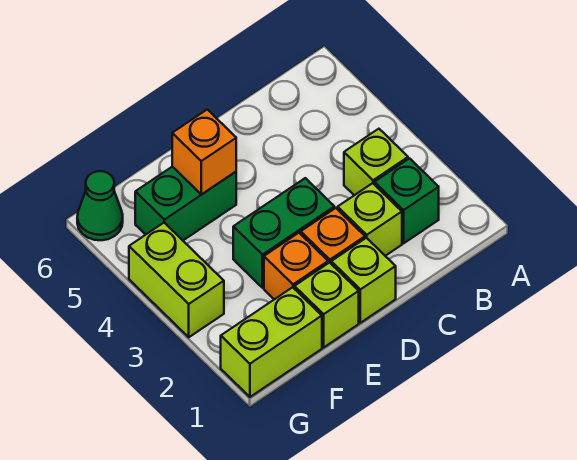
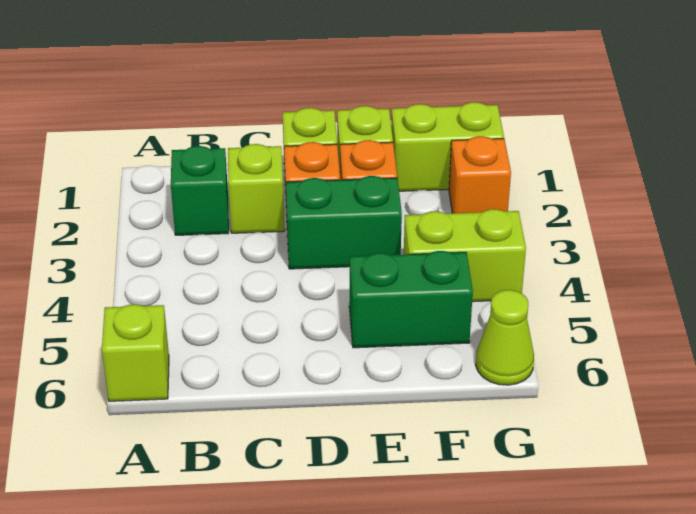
lime brick B3 level 1 -> lime brick A6 level 1
orange brick E5 level 2 -> orange brick G2 level 1
lime brick G3:G4 level 1 -> lime brick F4:G4 level 1
green cone G6 level 1 -> lime cone G6 level 1

